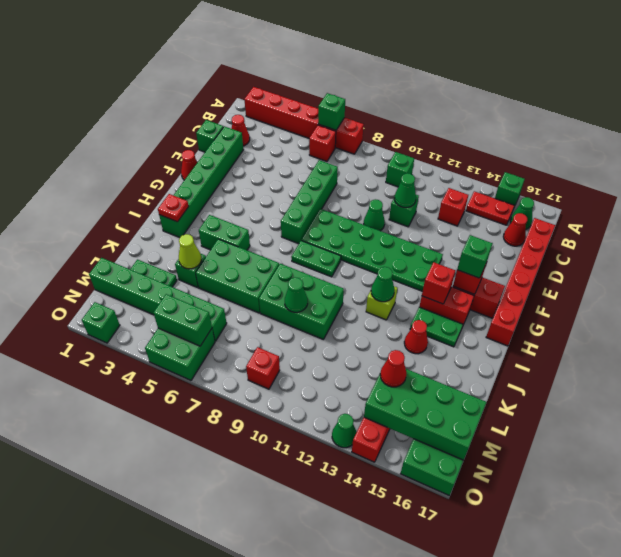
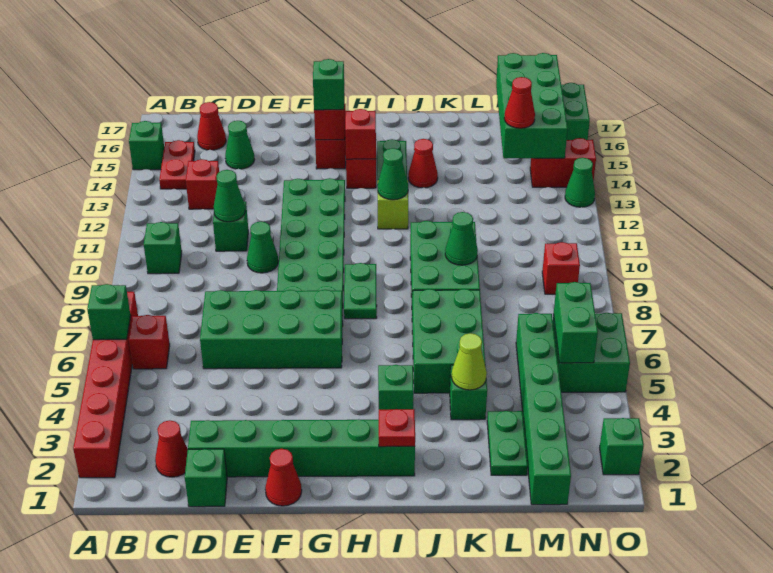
green cone B16 level 1 -> green cone D15 level 1
red brick C17:H17 level 1 -> none
green brick D7:G7 level 1 -> green brick D6:G7 level 1
green brick I4:I5 level 1 -> green brick I4 level 1

